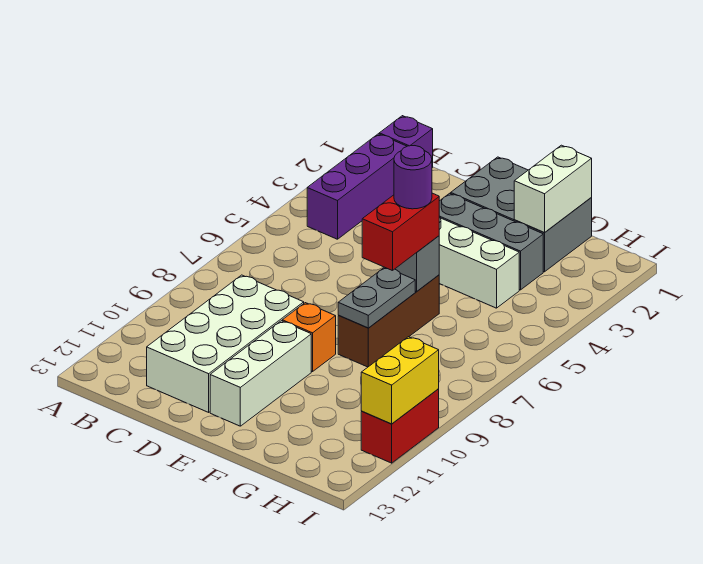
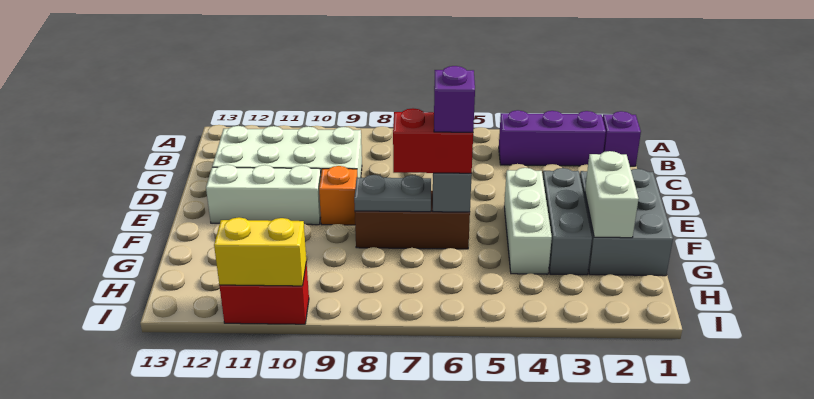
purple round brick F6 level 4 -> purple brick F6 level 4
white brick G1:G2 level 2 -> white brick F2:G2 level 2

